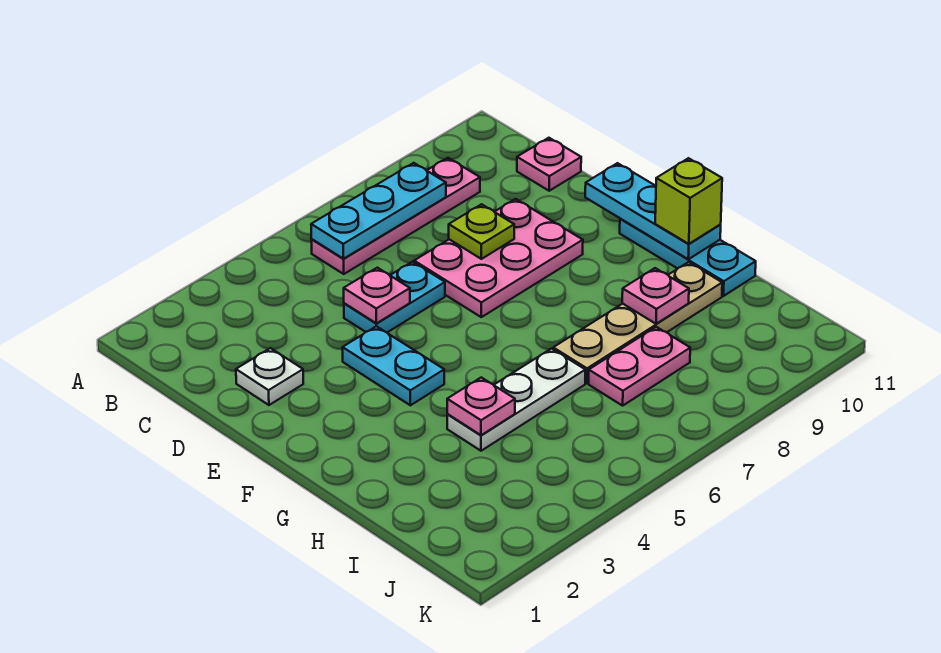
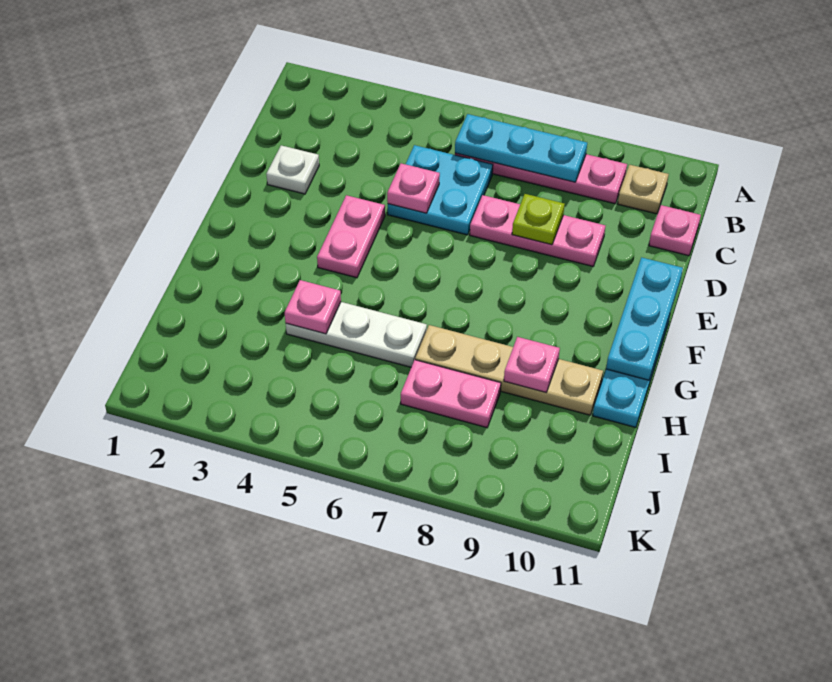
none -> tan plate B10 level 1
cyan plate D5:D6 level 1 -> cyan plate C5:D6 level 1
pink plate D7:E9 level 1 -> pink plate D7:D9 level 1
cyan plate E4:F4 level 1 -> pink plate E4:F4 level 1
lime brick G11 level 3 -> none

